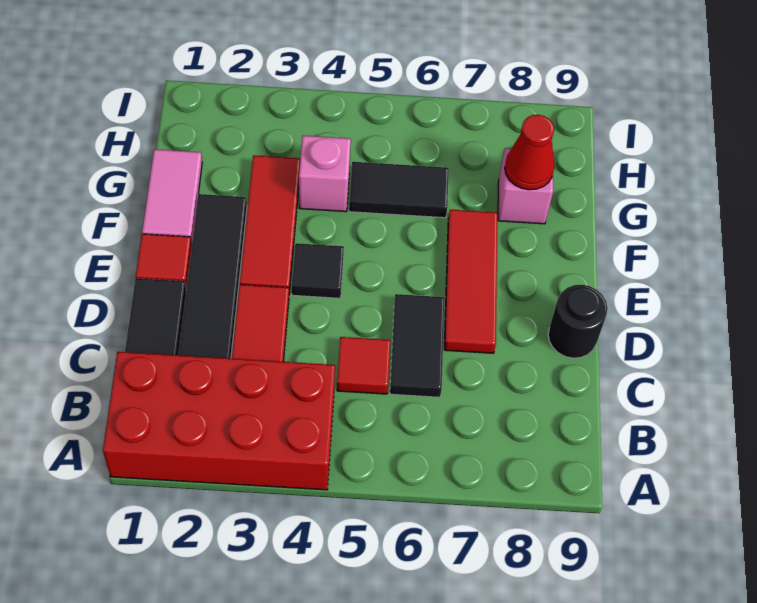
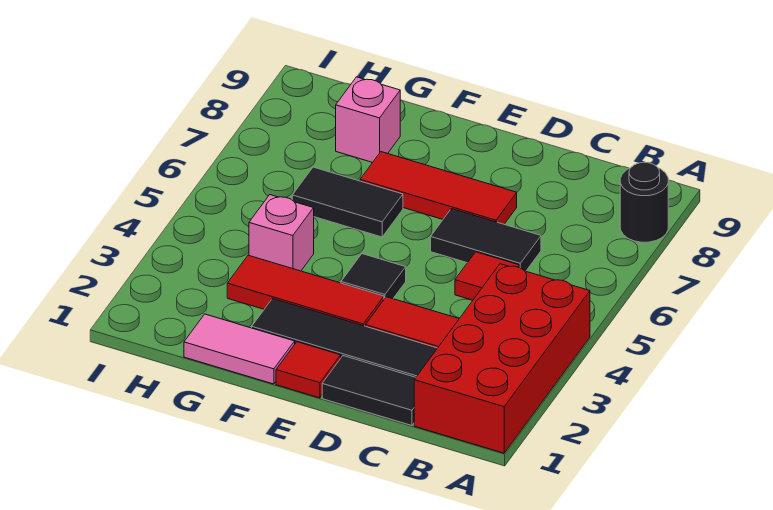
black round brick D9 level 1 -> black round brick A8 level 1
black tile G5:G6 level 1 -> black tile F6:G6 level 1
red cone G8 level 2 -> none

